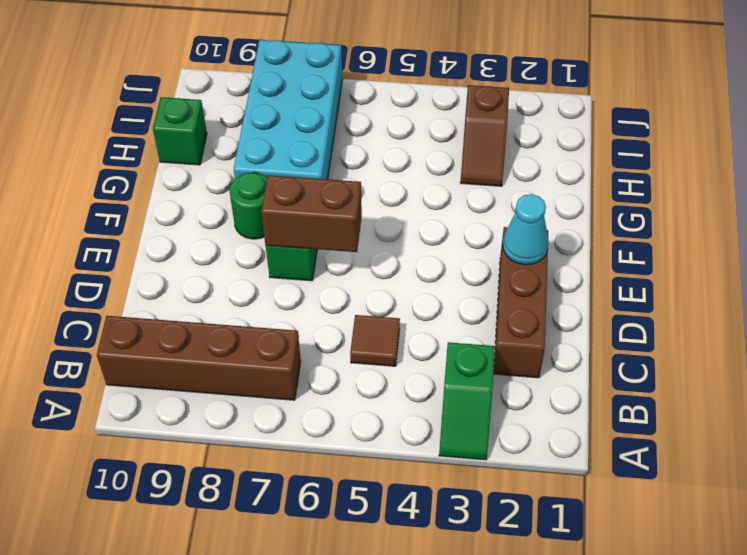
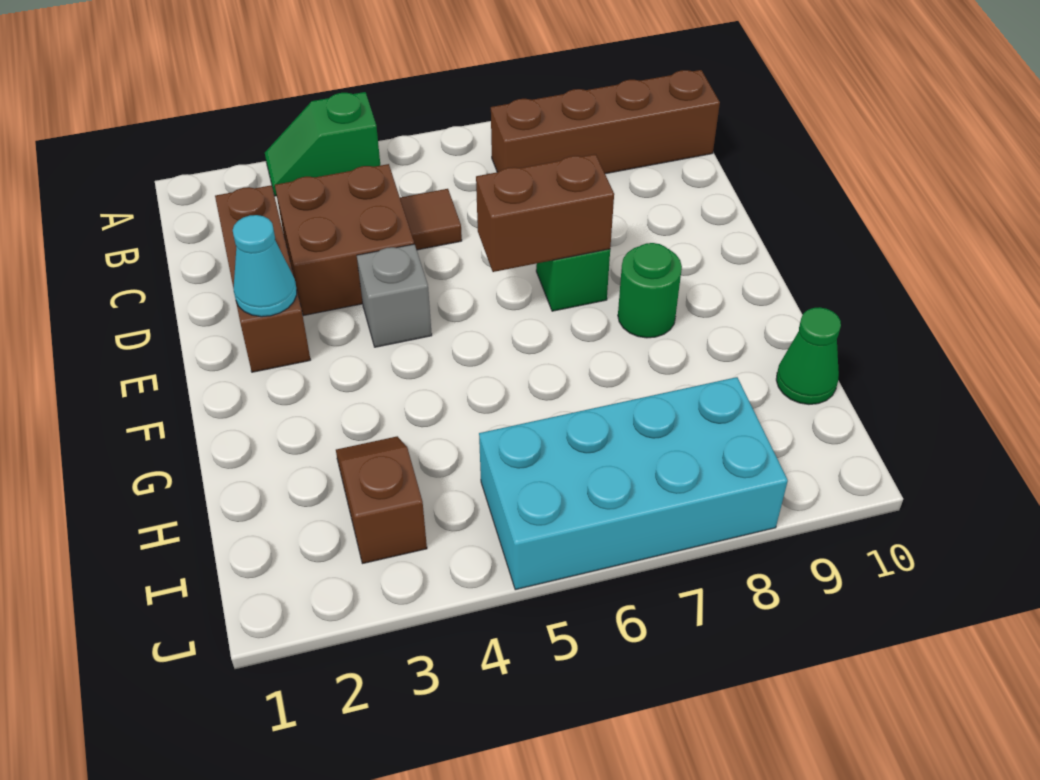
green slope A3:B3 level 1 top B -> green slope A3:A4 level 1 top 4
none -> brown brick C3:D4 level 1
none -> grey brick E4 level 1
cyan brick G7:J8 level 1 -> cyan brick I5:J8 level 1
green brick H10 level 1 -> green cone H10 level 1

